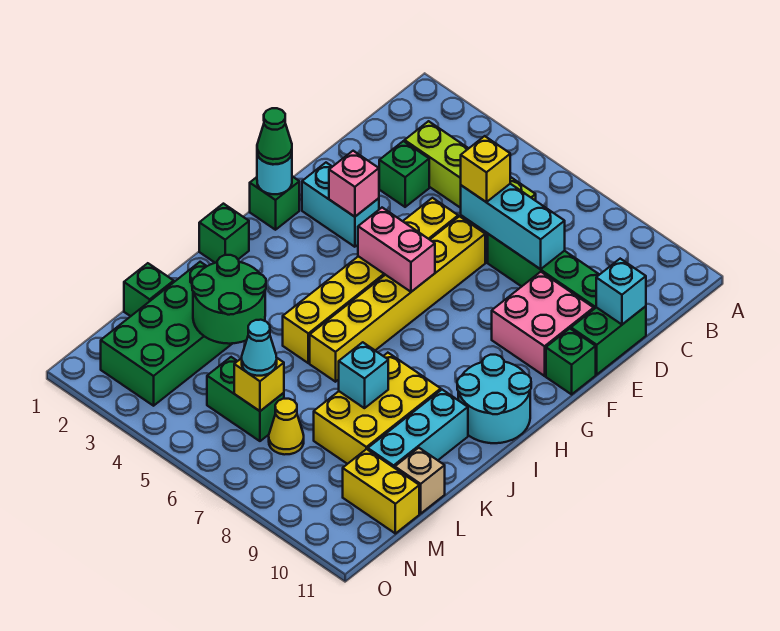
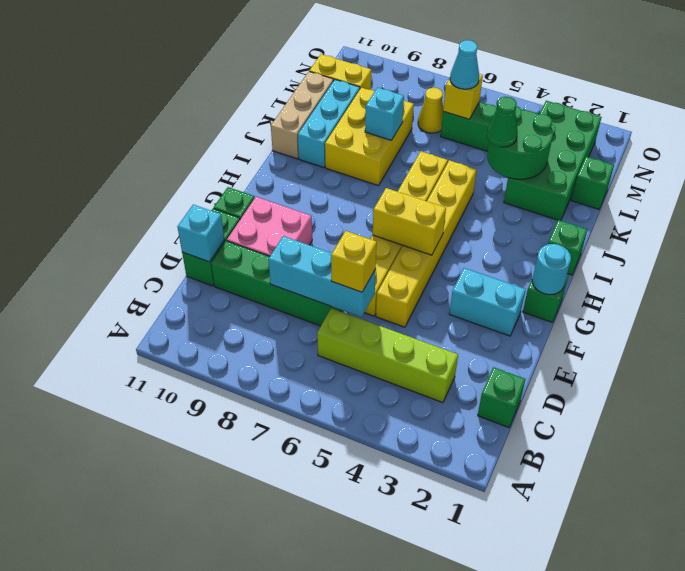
green brick D3 level 1 -> green brick C1 level 1
pink brick F3 level 2 -> none
green cone G1 level 3 -> green cone K4 level 3
pink brick G5:G6 level 2 -> yellow brick G5:G6 level 2
cyan round brick H10:I11 level 1 -> none
tan brick L11 level 1 -> tan brick J11:L11 level 1

